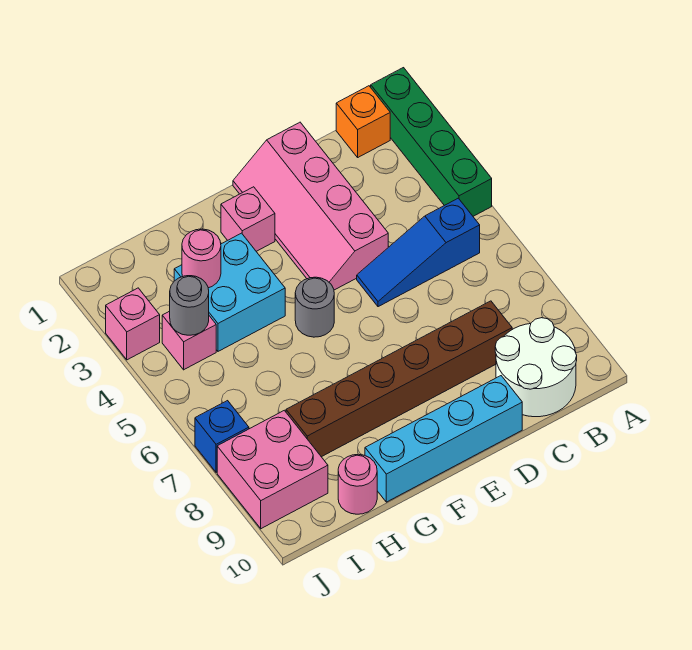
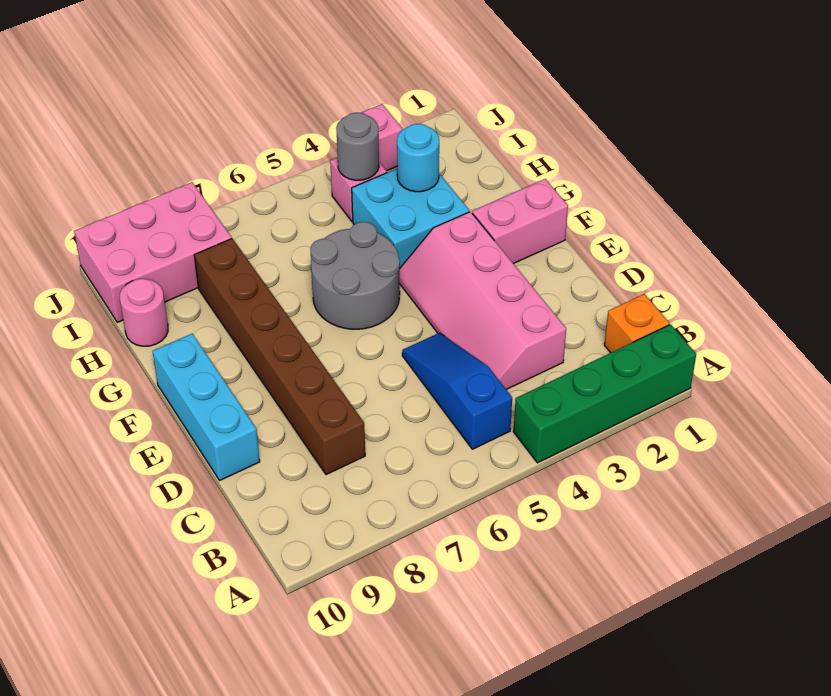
white round brick B9:C10 level 1 -> none
pink slope D1:E4 level 1 top D -> pink slope C3:F4 level 1 top 3
cyan brick D10:G10 level 1 -> cyan brick D10:F10 level 1
pink brick F2 level 1 -> pink brick F1:F2 level 1
grey round brick F5 level 1 -> grey round brick F5:G6 level 1
pink round brick H3 level 2 -> cyan round brick H3 level 2
pink brick I8:J9 level 1 -> pink brick I8:J10 level 1
blue brick J7 level 1 -> none

